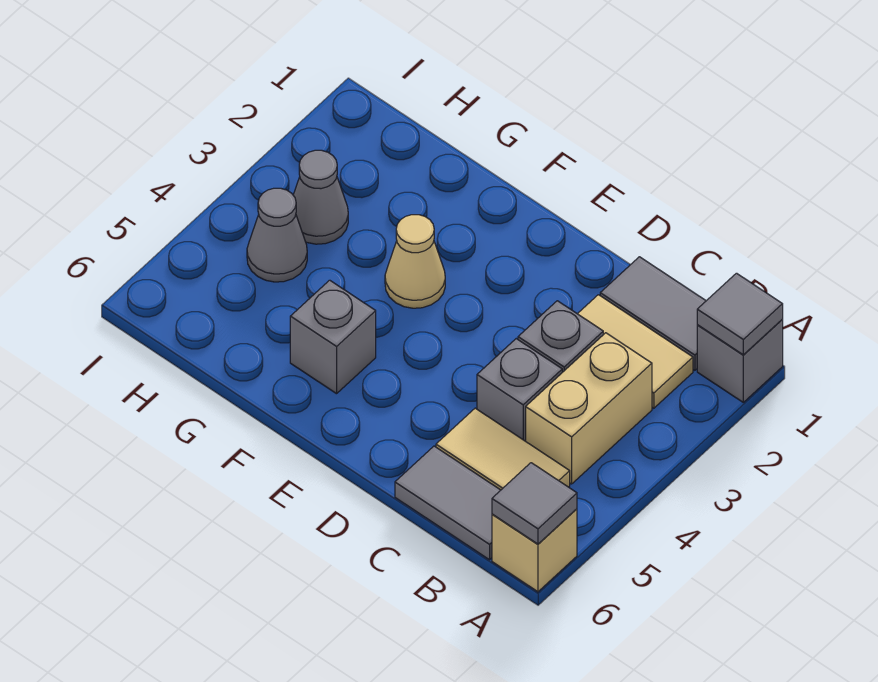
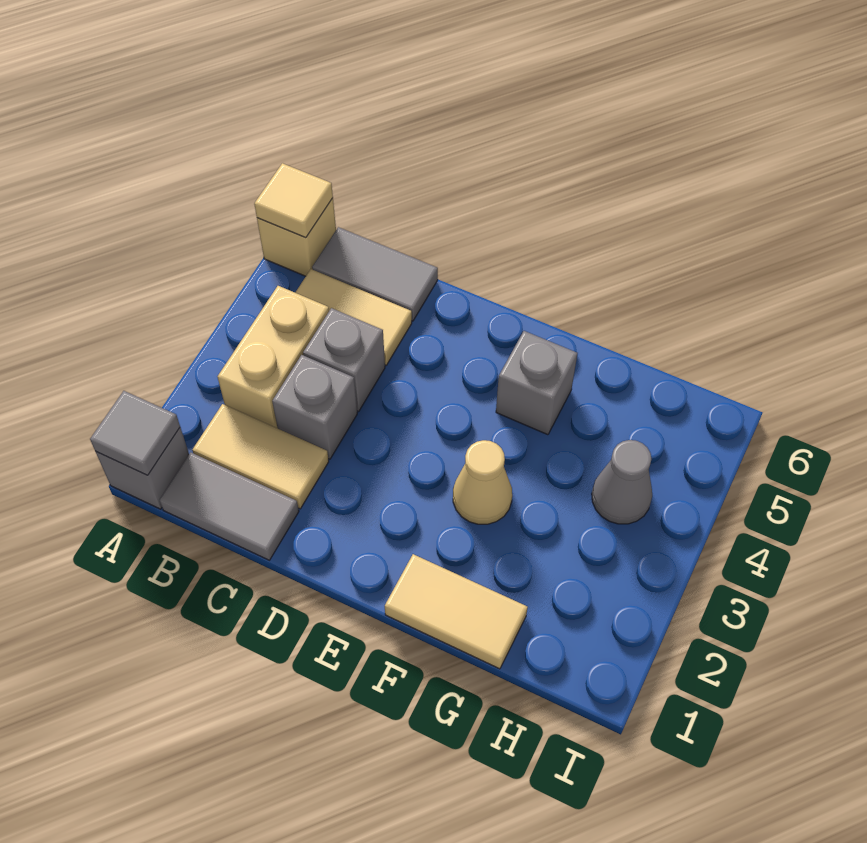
grey tile A6 level 2 -> tan tile A6 level 2
none -> tan tile F1:G1 level 1
grey cone H3 level 1 -> none

